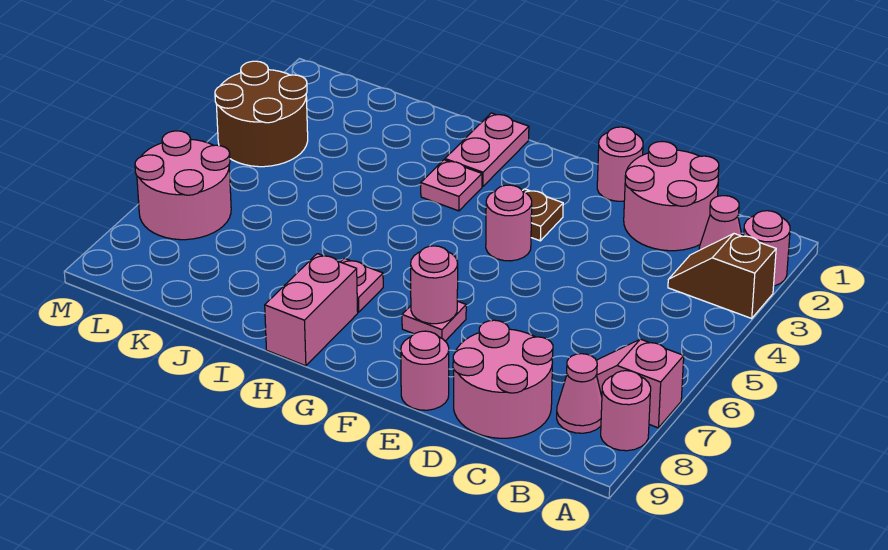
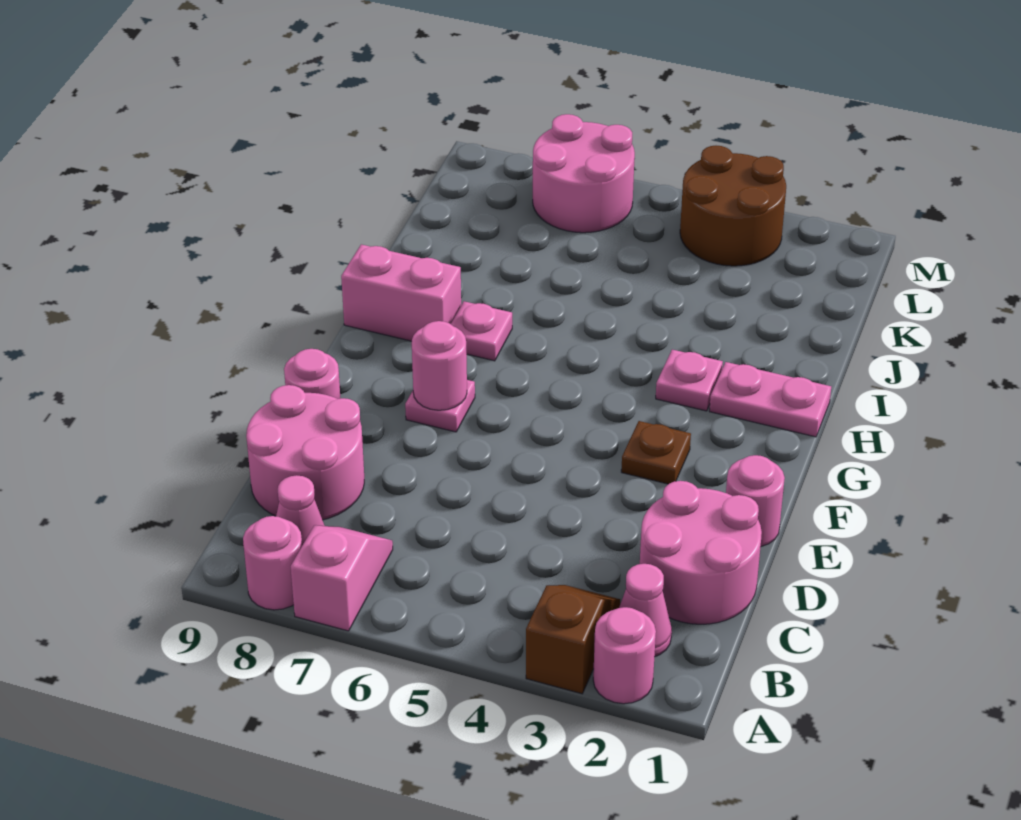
pink round brick F4 level 1 -> none

